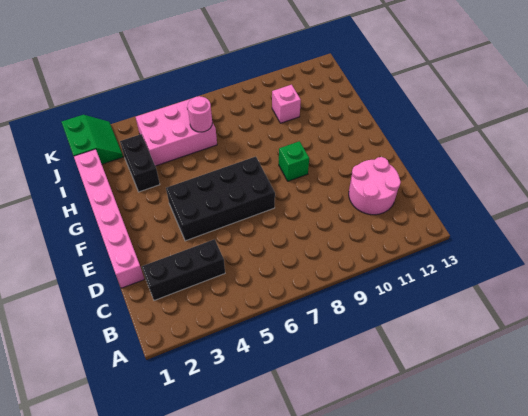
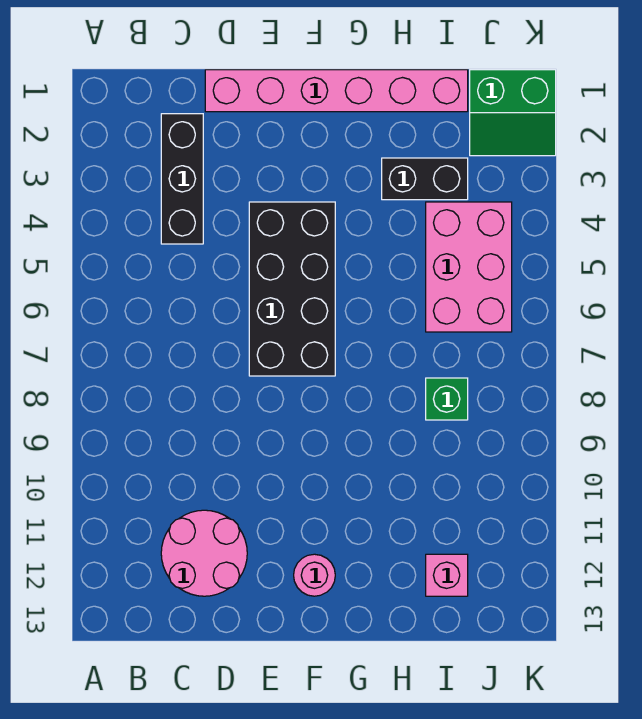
green brick F9 level 1 -> green brick I8 level 1
pink round brick I6 level 2 -> pink round brick F12 level 1
pink brick I10 level 1 -> pink brick I12 level 1

